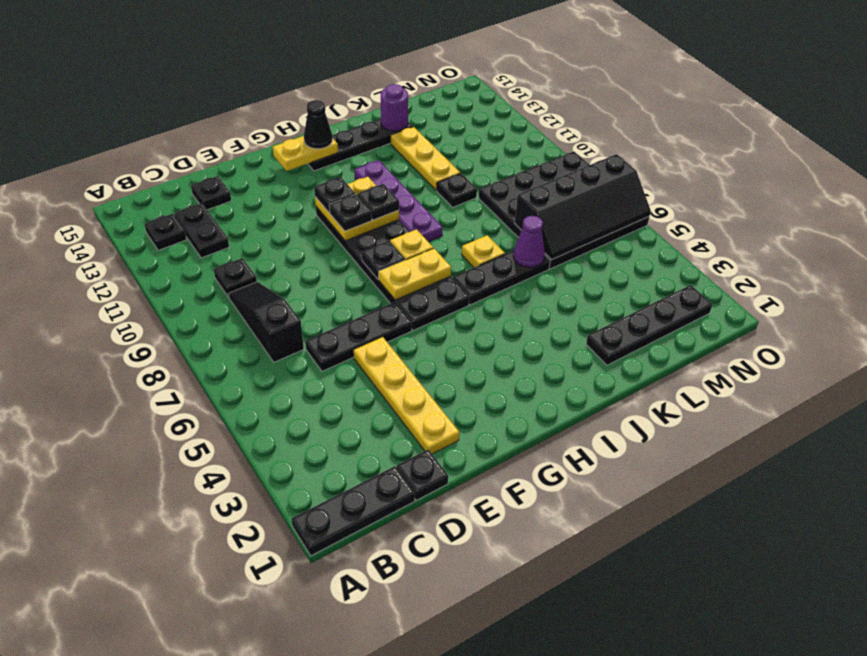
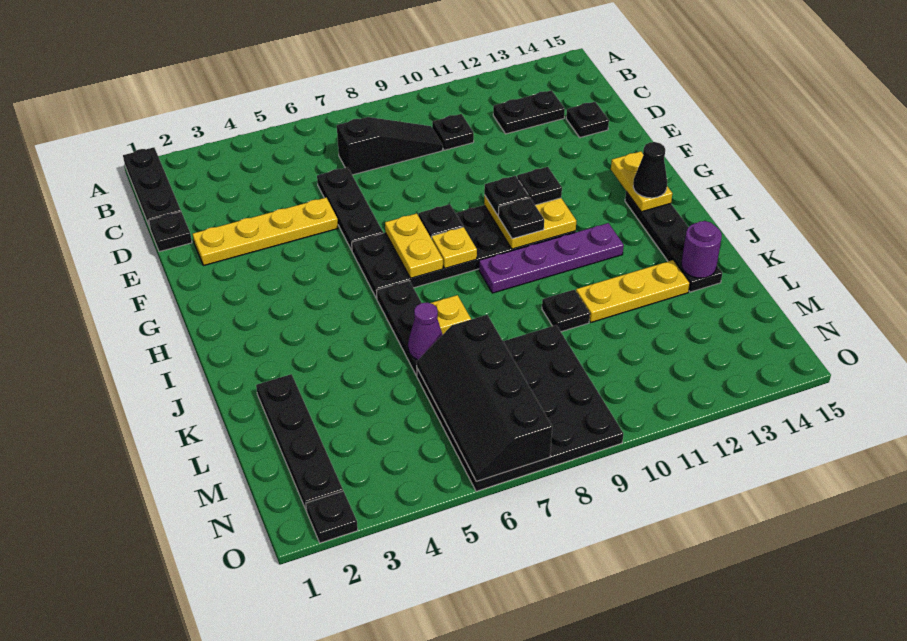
black plate B13 level 1 -> black plate O2 level 1

